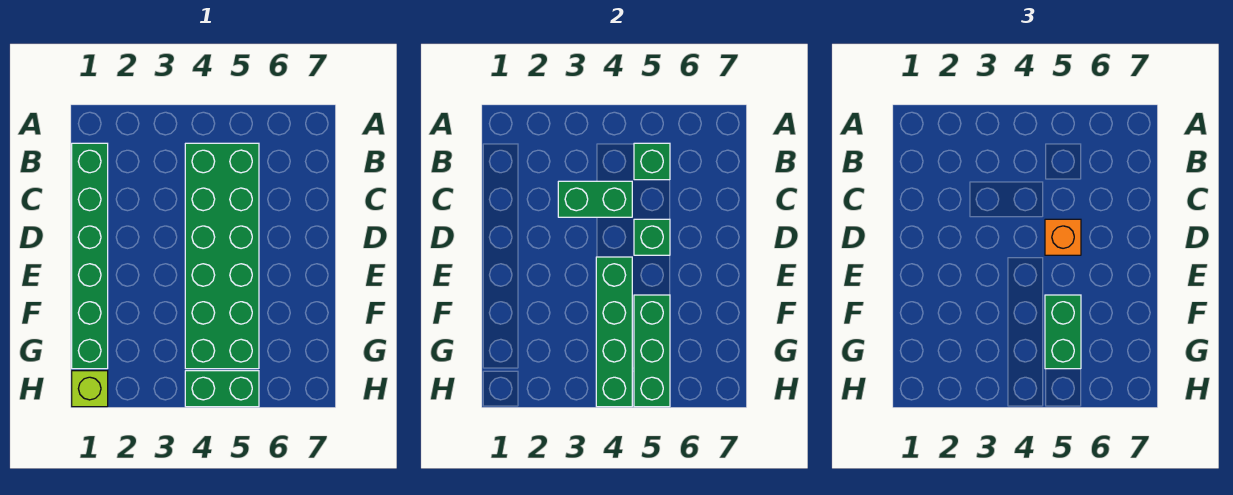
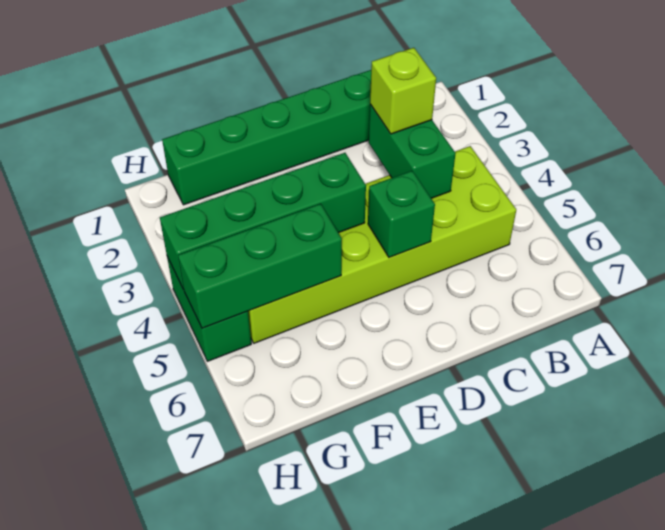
green brick B4:G5 level 1 -> lime brick B4:G5 level 1
green brick B5 level 2 -> none
orange brick D5 level 3 -> none
green brick F5:G5 level 3 -> none
lime brick H1 level 1 -> lime brick C3 level 3

